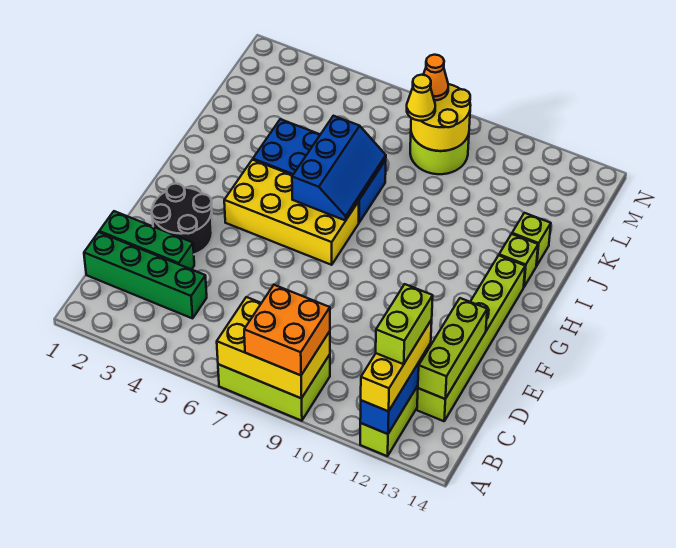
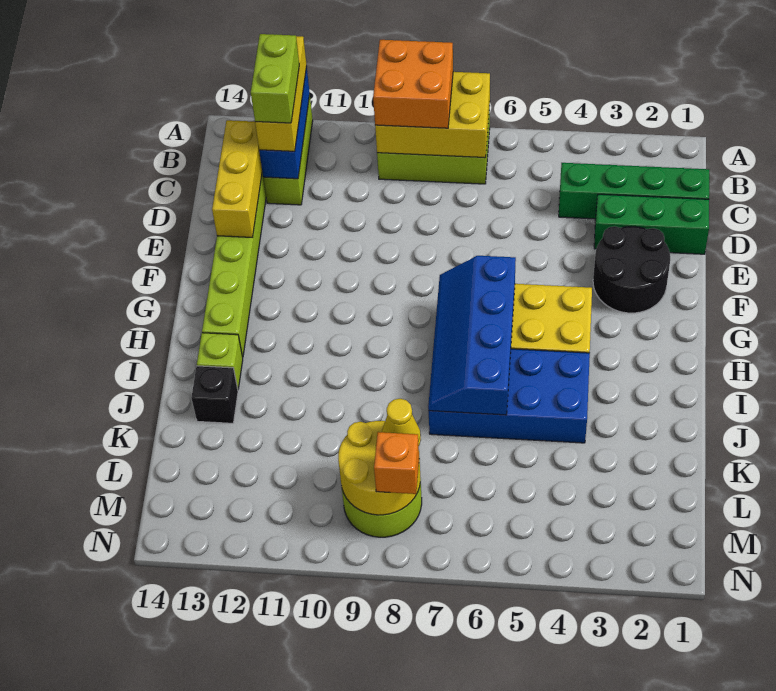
lime brick C13:E13 level 2 -> yellow brick C13:E13 level 2
blue slope H6:J7 level 2 top 6 -> blue slope G6:J7 level 2 top 6
lime brick J13 level 1 -> black brick J13 level 1
orange cone M8 level 3 -> orange brick M8 level 3

